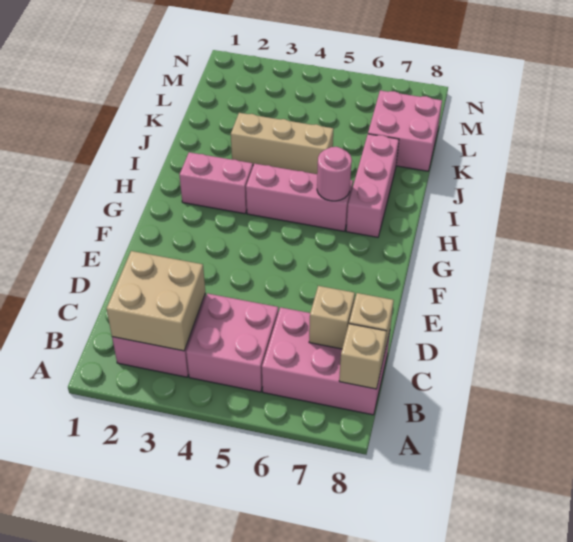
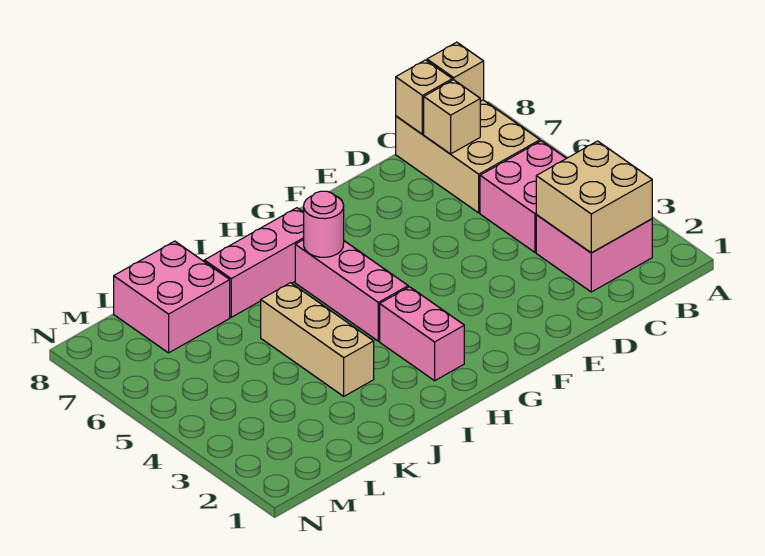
pink brick B6:C8 level 1 -> tan brick B6:C8 level 1

